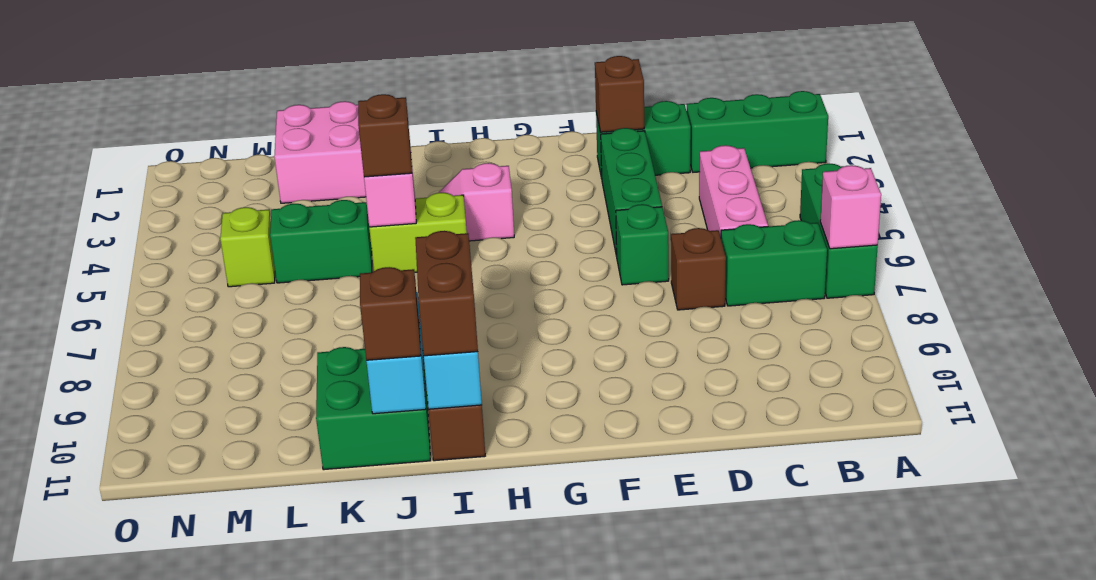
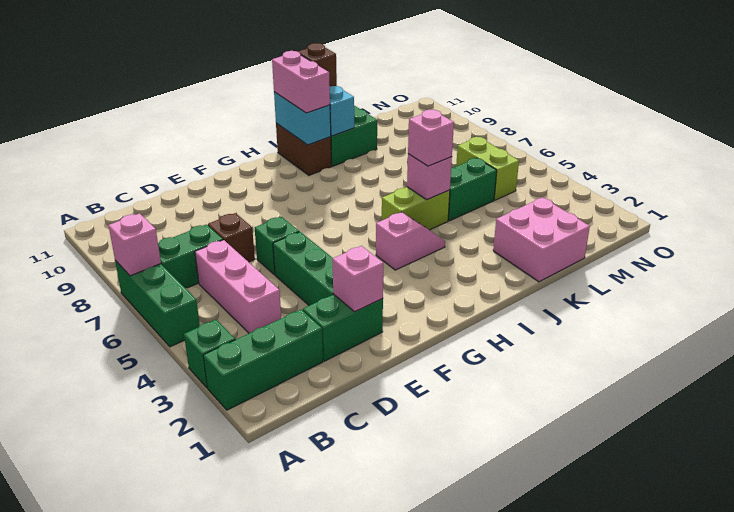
none -> green brick A3 level 1
brown brick E2 level 2 -> pink brick E2 level 2
brown brick I10:I11 level 3 -> pink brick I10:I11 level 3
brown brick J5 level 3 -> pink brick J5 level 3
lime brick M5 level 1 -> lime brick M5:M6 level 1

